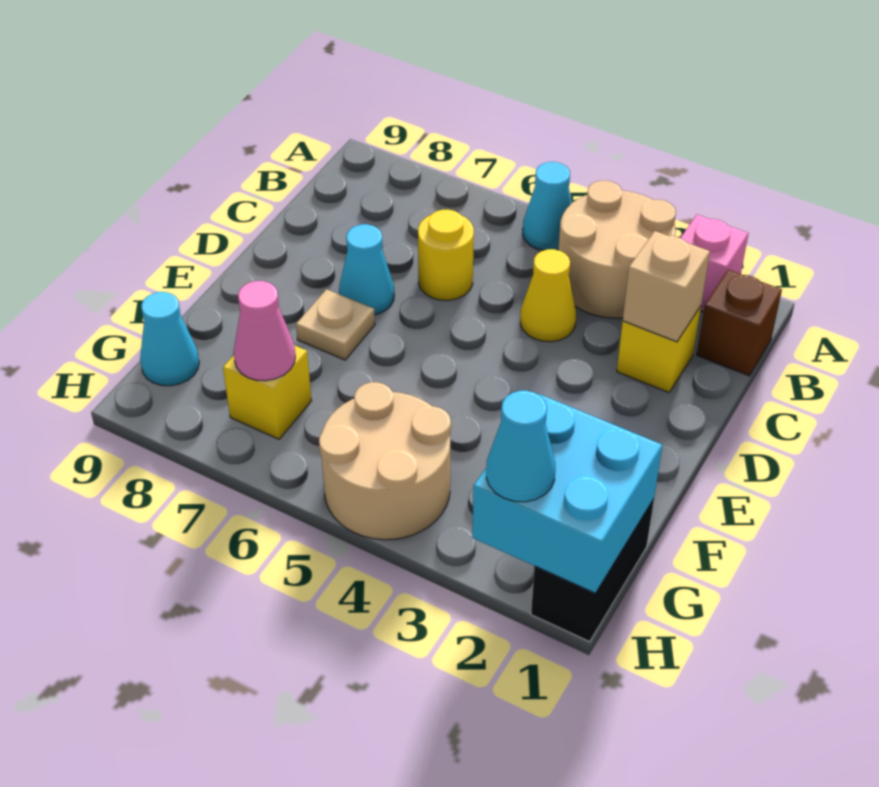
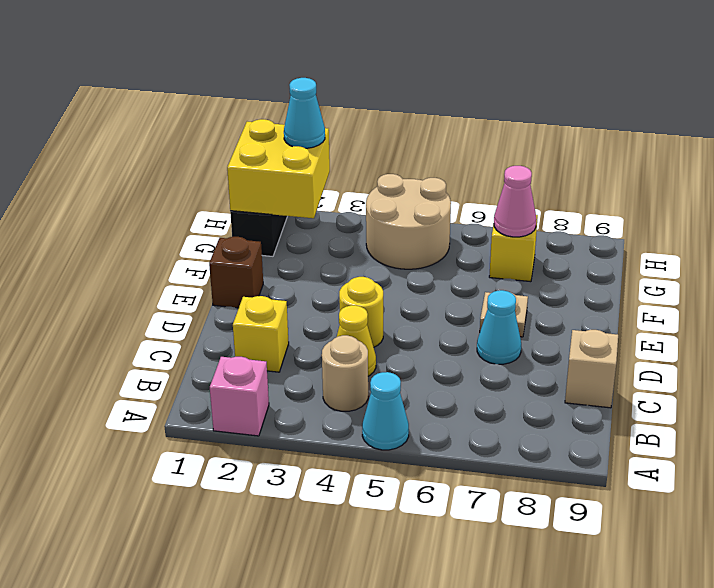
tan round brick A3:B4 level 1 -> tan round brick B4 level 1
brown brick B1 level 1 -> brown brick E1 level 1
tan brick C2 level 2 -> tan brick C9 level 1
yellow round brick C6 level 1 -> yellow round brick D4 level 1
cyan brick G1:H2 level 2 -> yellow brick G1:H2 level 2
cyan cone G9 level 1 -> none

